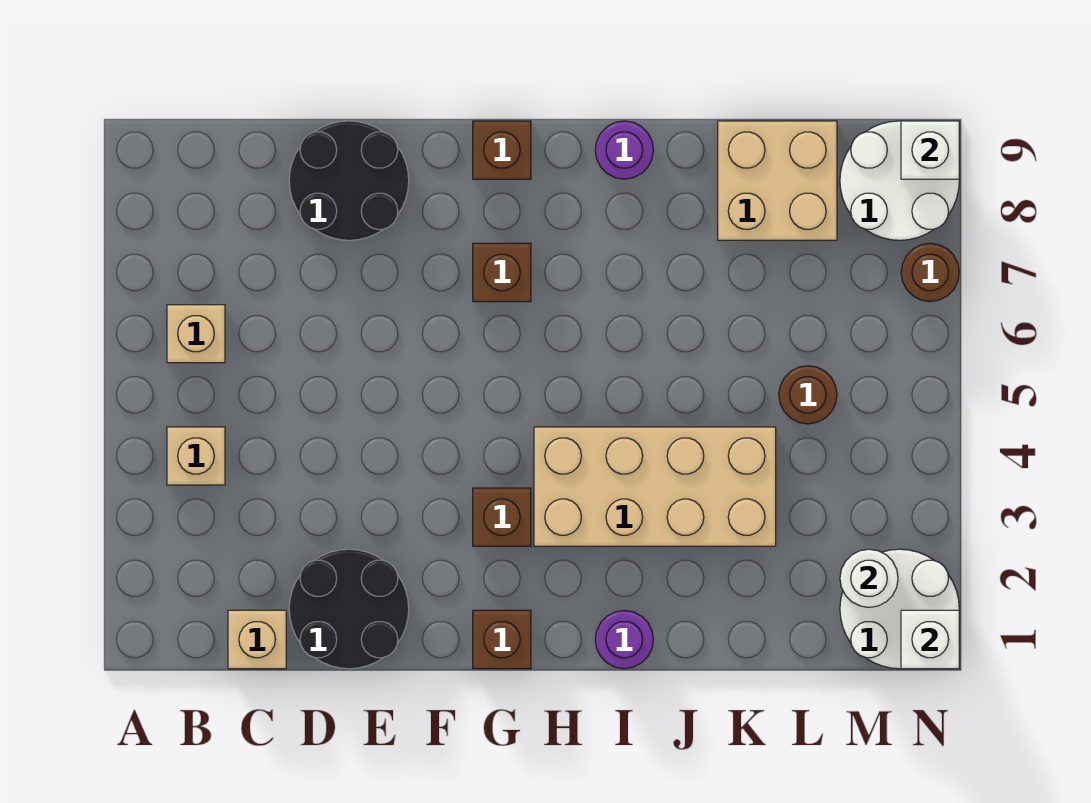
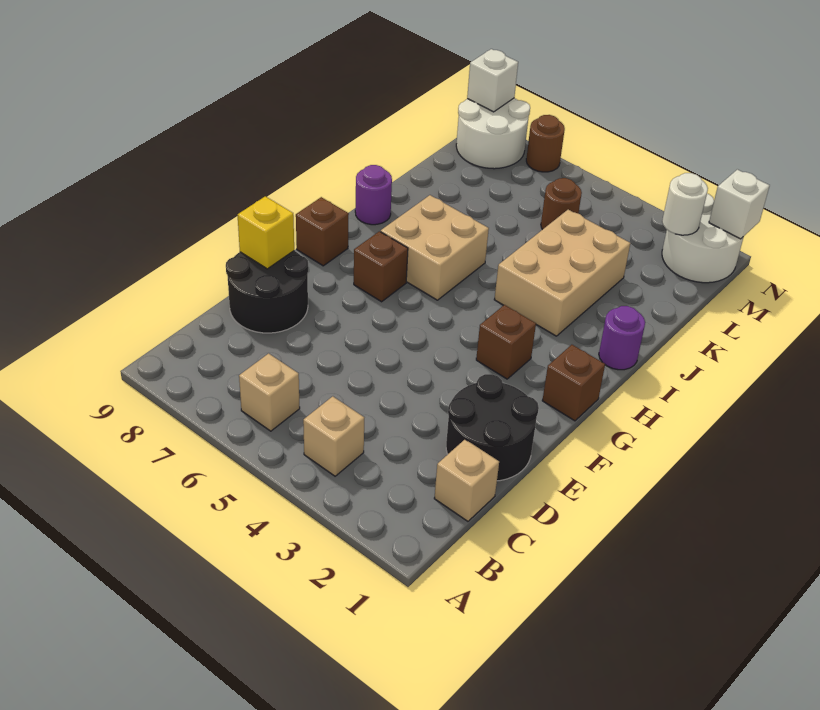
none -> yellow brick E9 level 2
tan brick H3:K4 level 1 -> tan brick I3:K4 level 1
tan brick K8:L9 level 1 -> tan brick H6:I7 level 1

